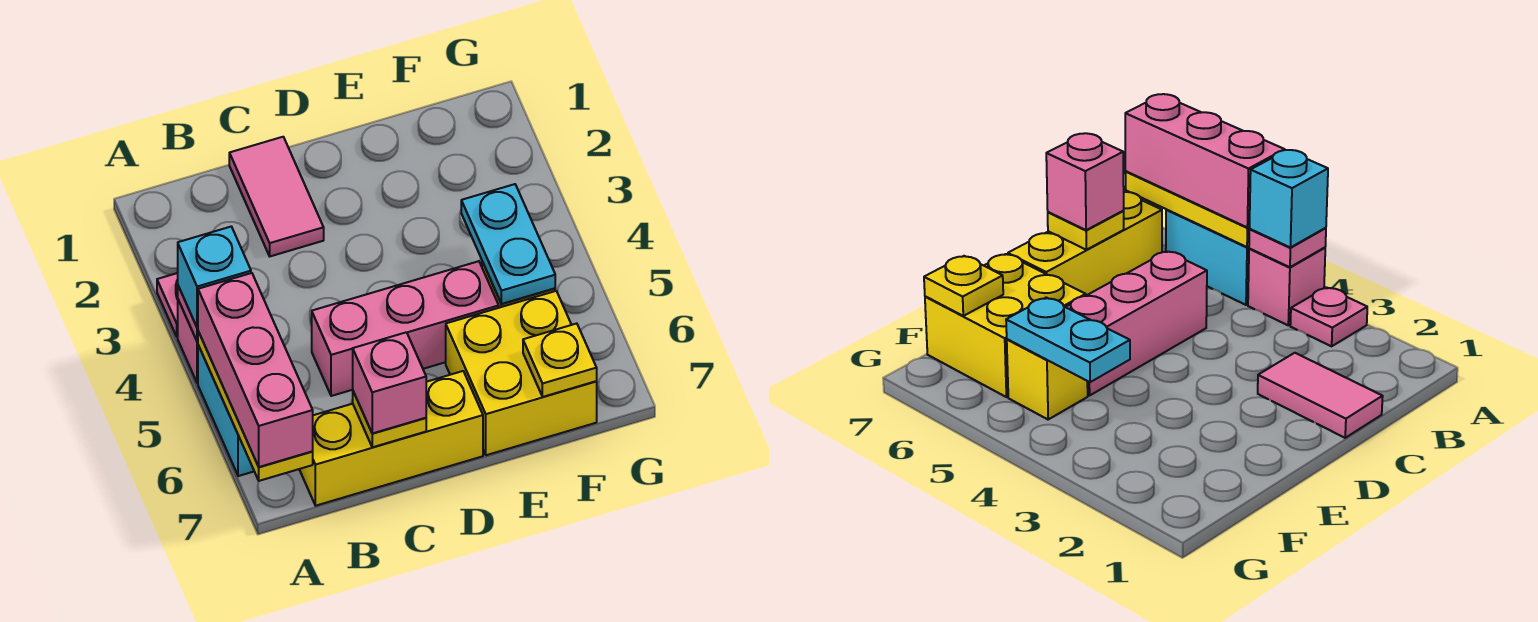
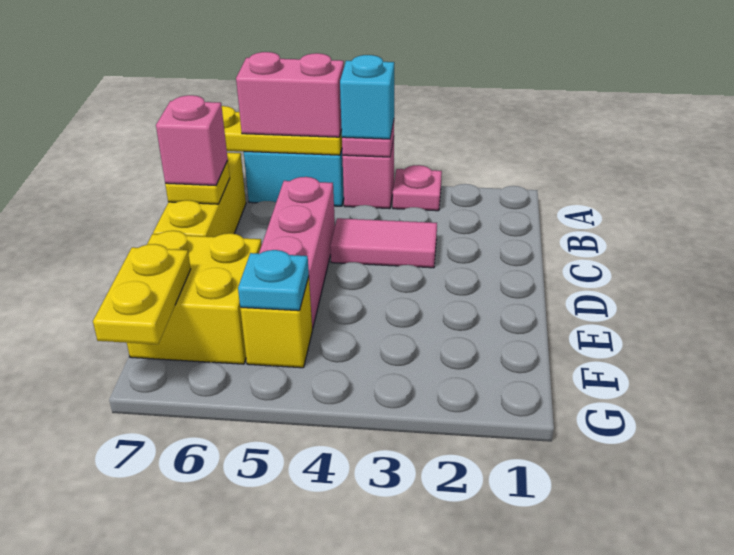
pink brick A5:A7 level 3 -> pink brick A5:A6 level 3
pink tile C1:C2 level 1 -> pink tile C3:C4 level 1
cyan plate F4:F5 level 2 -> cyan plate F5 level 2
yellow plate F7 level 2 -> yellow plate F7:G7 level 2

